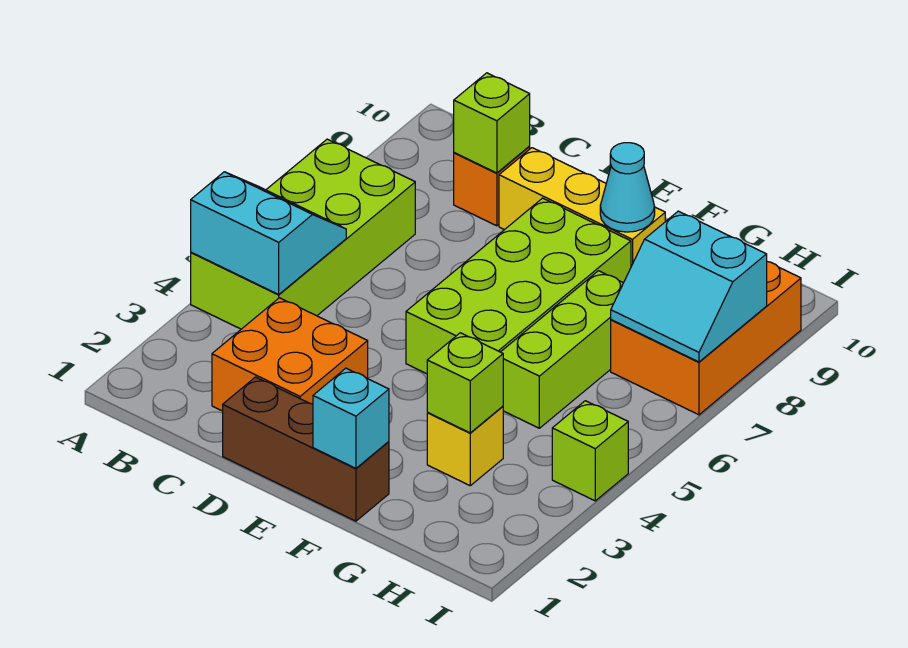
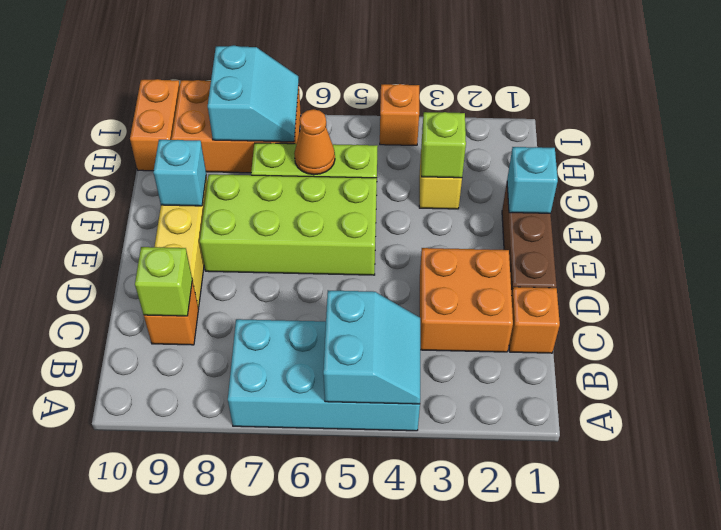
lime brick A4:B7 level 1 -> cyan brick A4:B7 level 1
cyan slope A4:B5 level 2 top 4 -> cyan slope A4:B5 level 2 top 5
none -> orange brick C1 level 1
cyan cone F9 level 2 -> cyan brick F9 level 2
none -> orange cone G6 level 2
none -> orange brick H10:I10 level 1
lime brick I4 level 1 -> orange brick I4 level 1

